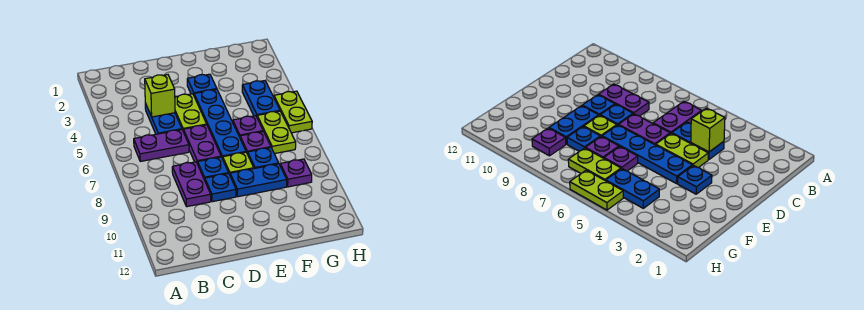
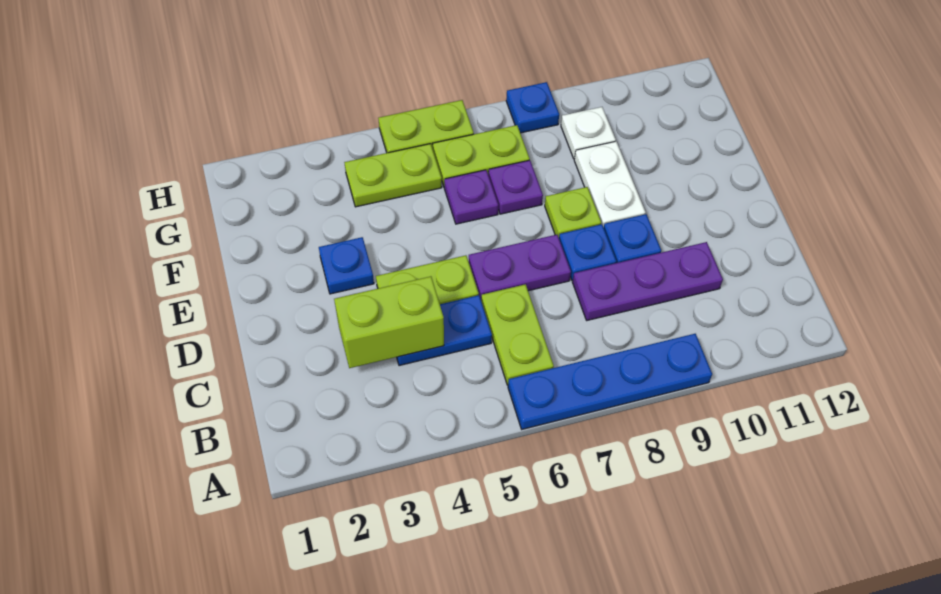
purple plate B6:C6 level 1 -> lime plate B6:C6 level 1
lime brick C4 level 2 -> lime brick C3:C4 level 2
purple plate C8:C9 level 1 -> purple plate C8:C10 level 1
blue plate E4:E7 level 1 -> blue plate A6:A9 level 1
blue plate E9:F9 level 1 -> white plate E9:F9 level 1
blue plate F8 level 1 -> blue plate H8 level 1
blue plate G4:G5 level 1 -> lime plate G4:G5 level 1
purple plate G9 level 1 -> white plate G9 level 1

